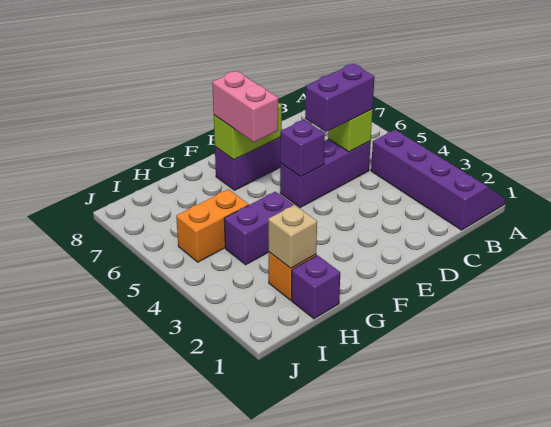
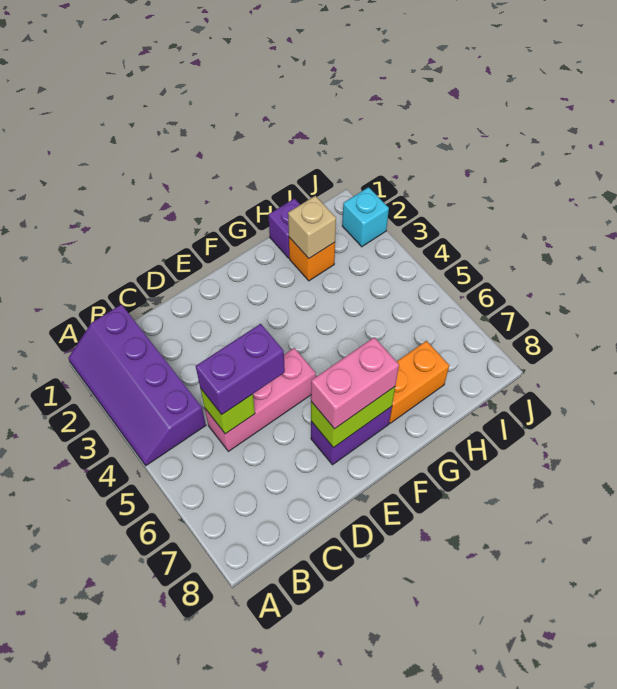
purple brick C5:E5 level 1 -> pink brick C5:E5 level 1
purple brick E5 level 2 -> none
pink brick F6:F7 level 3 -> pink brick E7:F7 level 3
purple brick G4:H4 level 1 -> none
orange brick H5:I5 level 1 -> orange brick G7:H7 level 1
none -> cyan brick J2 level 1

